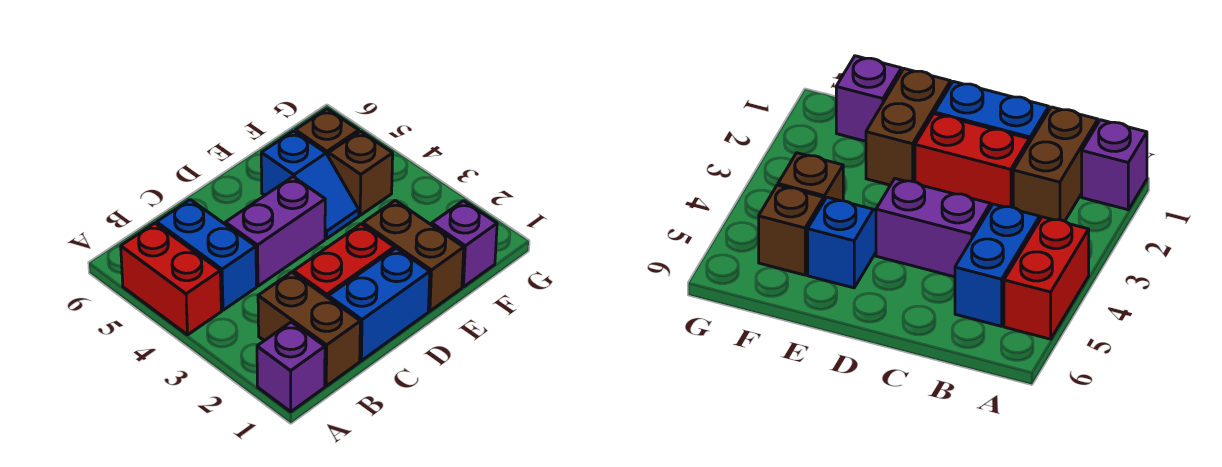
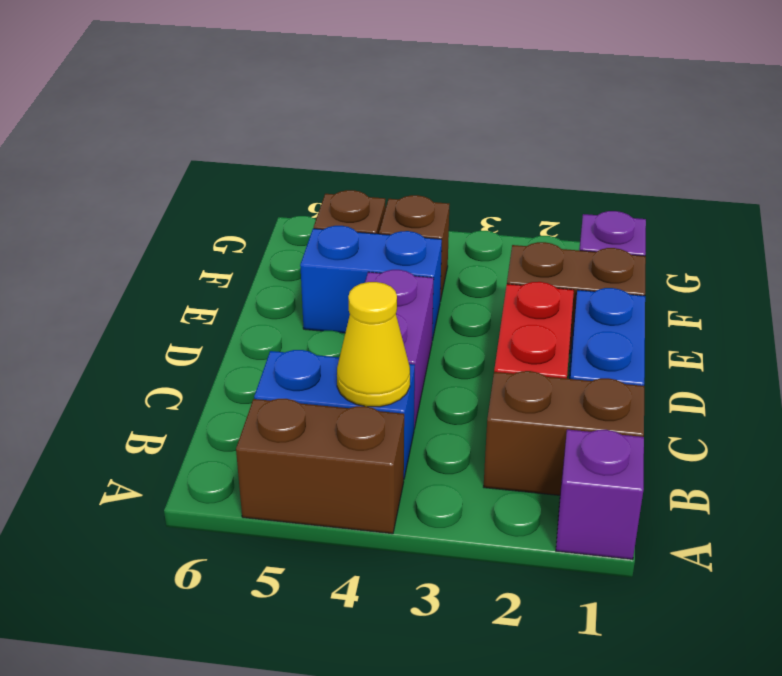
red brick A4:A5 level 1 -> brown brick A4:A5 level 1
none -> yellow cone B4 level 2
blue slope E4:E5 level 1 top 5 -> blue brick E4:E5 level 1

